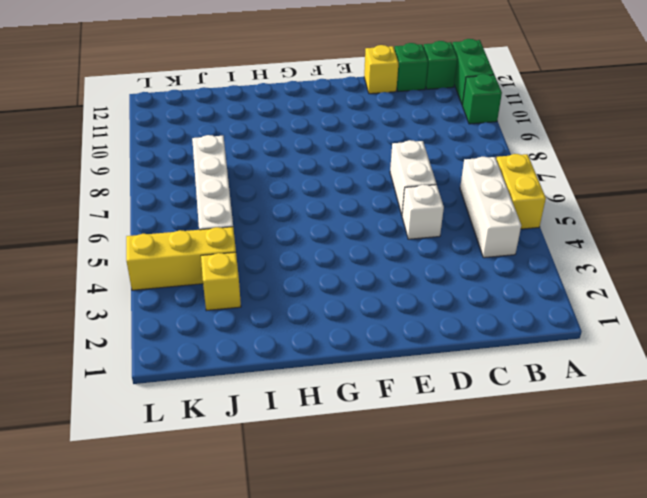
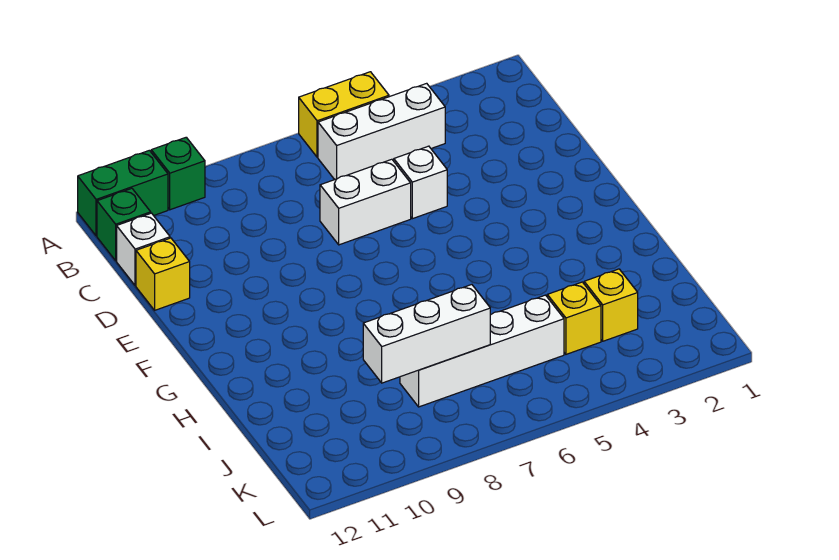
green brick C12 level 1 -> white brick C12 level 1
yellow brick J4:L4 level 1 -> yellow brick J4 level 1
none -> white brick J7:J9 level 2

